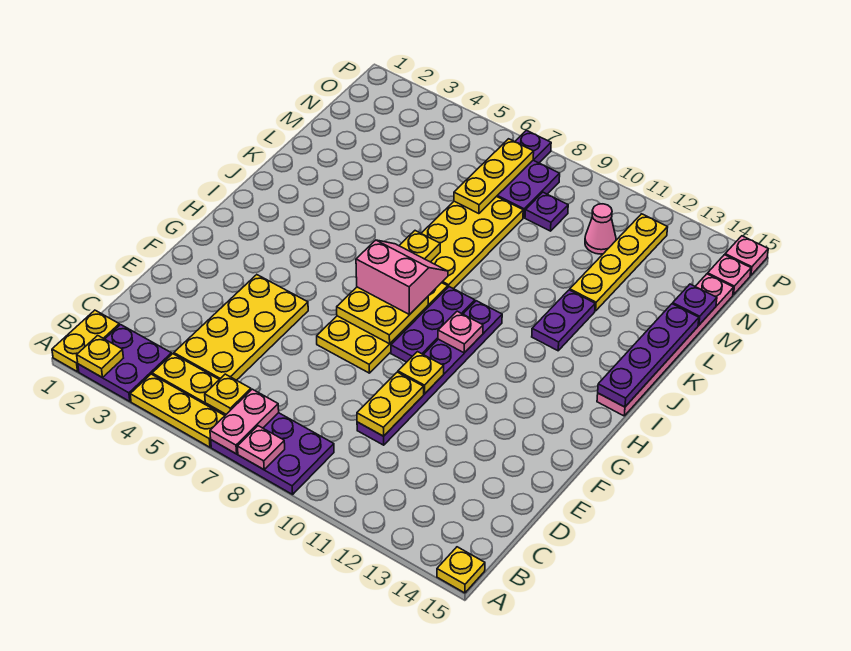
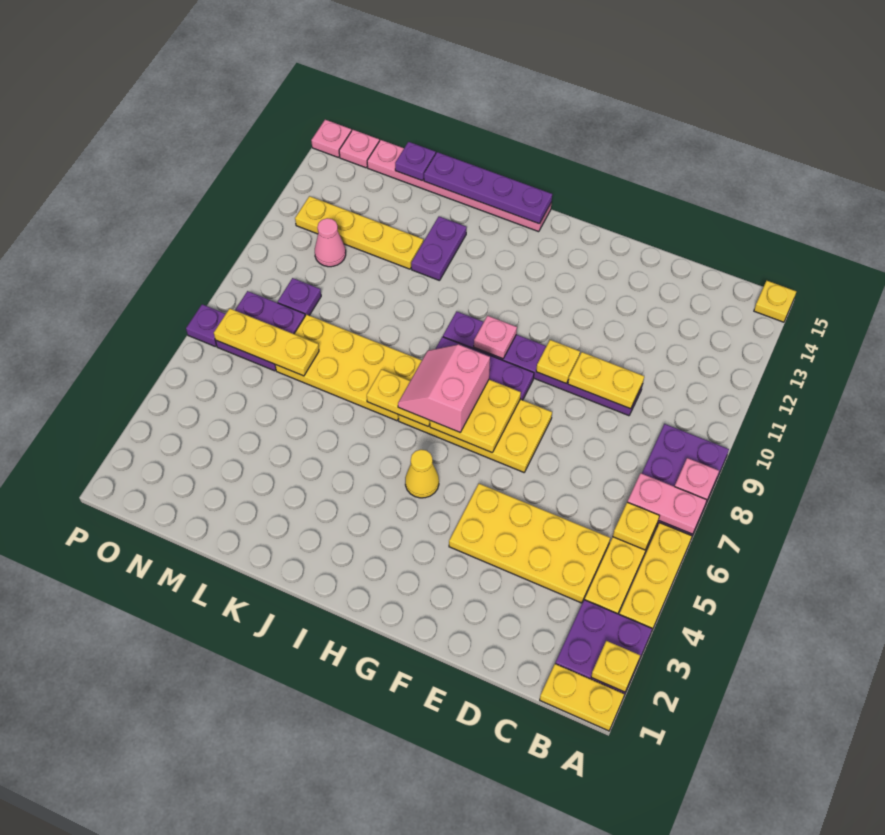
none -> yellow cone H5 level 1
purple plate J12:K12 level 1 -> purple plate K12:K13 level 1

